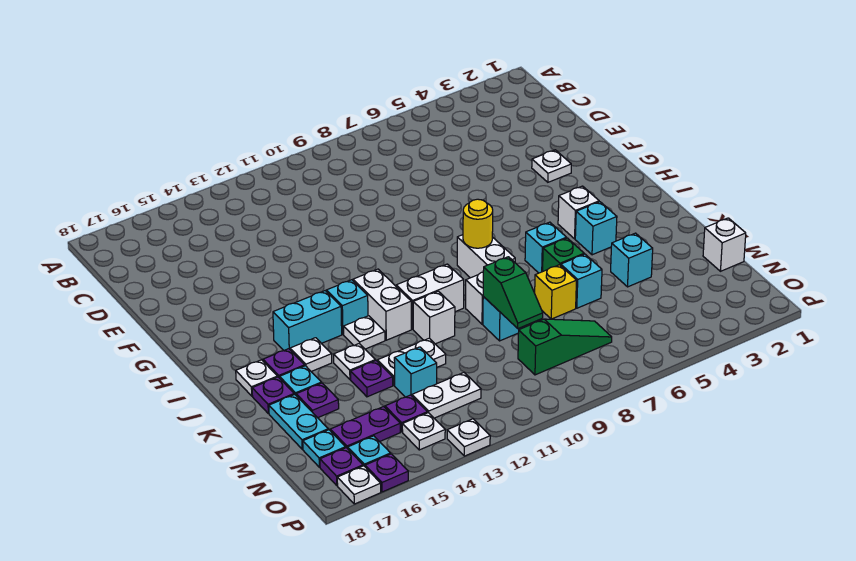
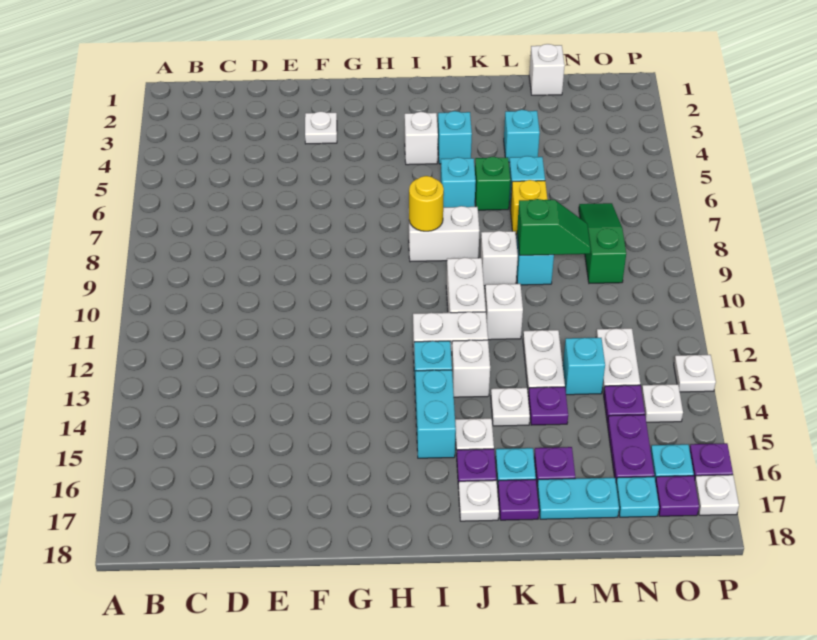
white plate J13 level 1 -> white brick J13 level 1

